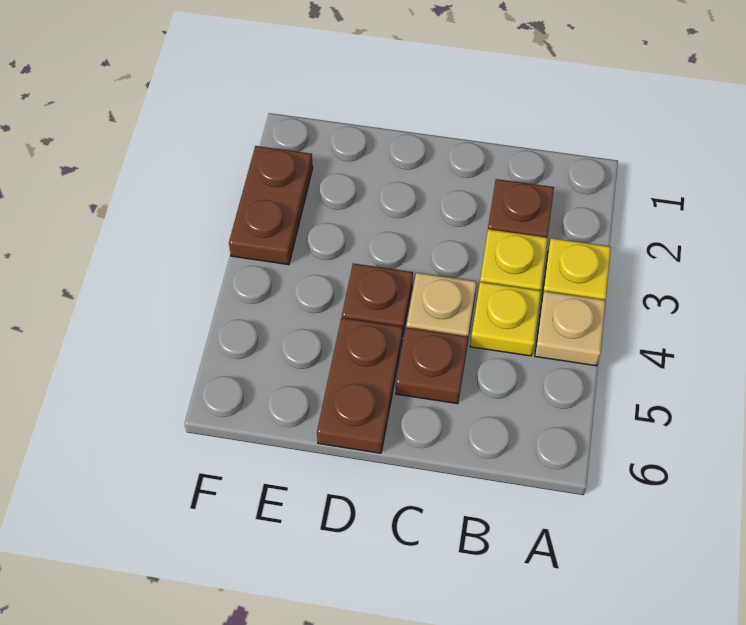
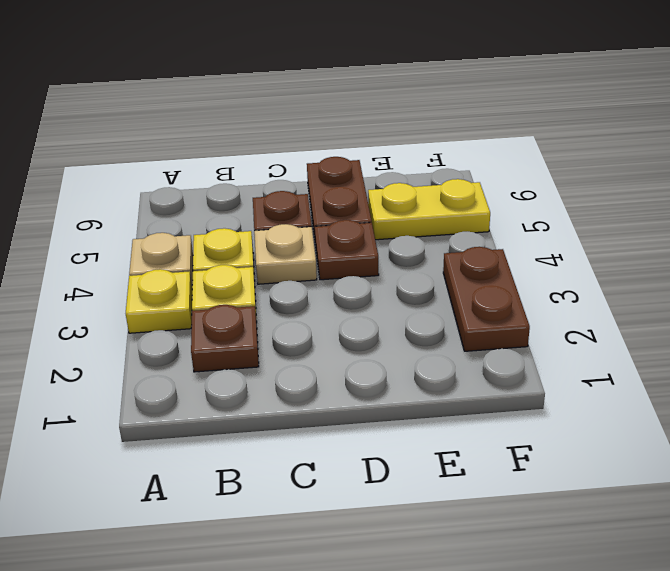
none -> yellow plate E5:F5 level 1

